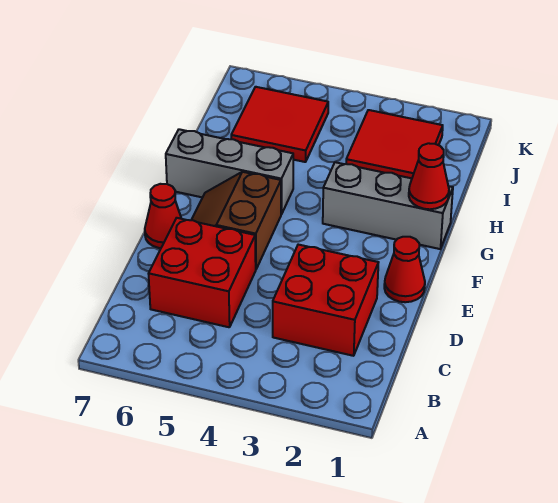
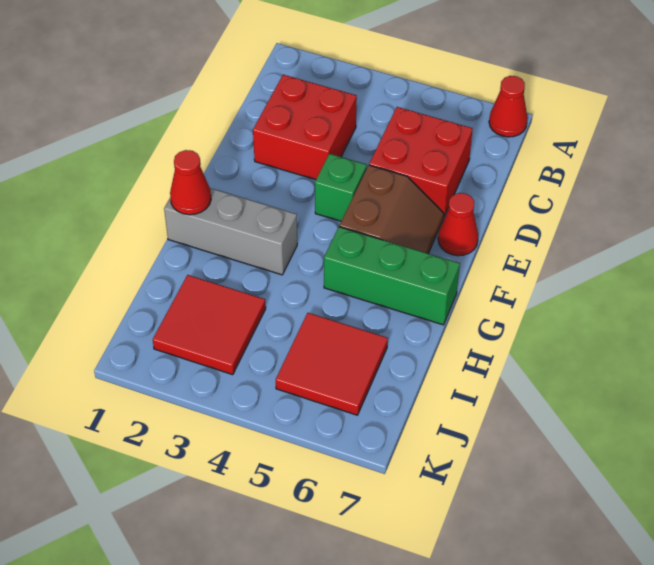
red cone E1 level 1 -> red cone A7 level 1
none -> green brick E4 level 1
grey brick G5:G7 level 1 -> green brick G5:G7 level 1

